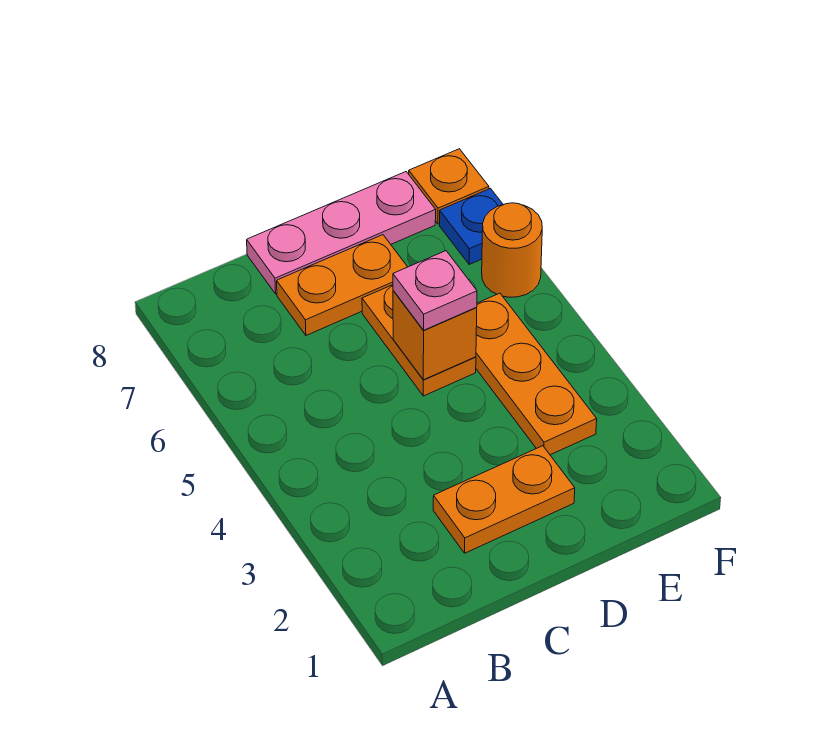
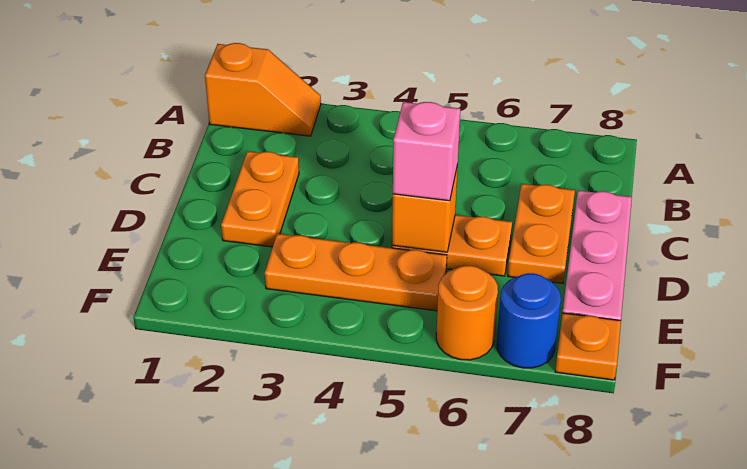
none -> orange slope A1:A2 level 1 top 1
pink plate D5 level 3 -> pink brick D5 level 3
blue plate F7 level 1 -> blue round brick F7 level 1

